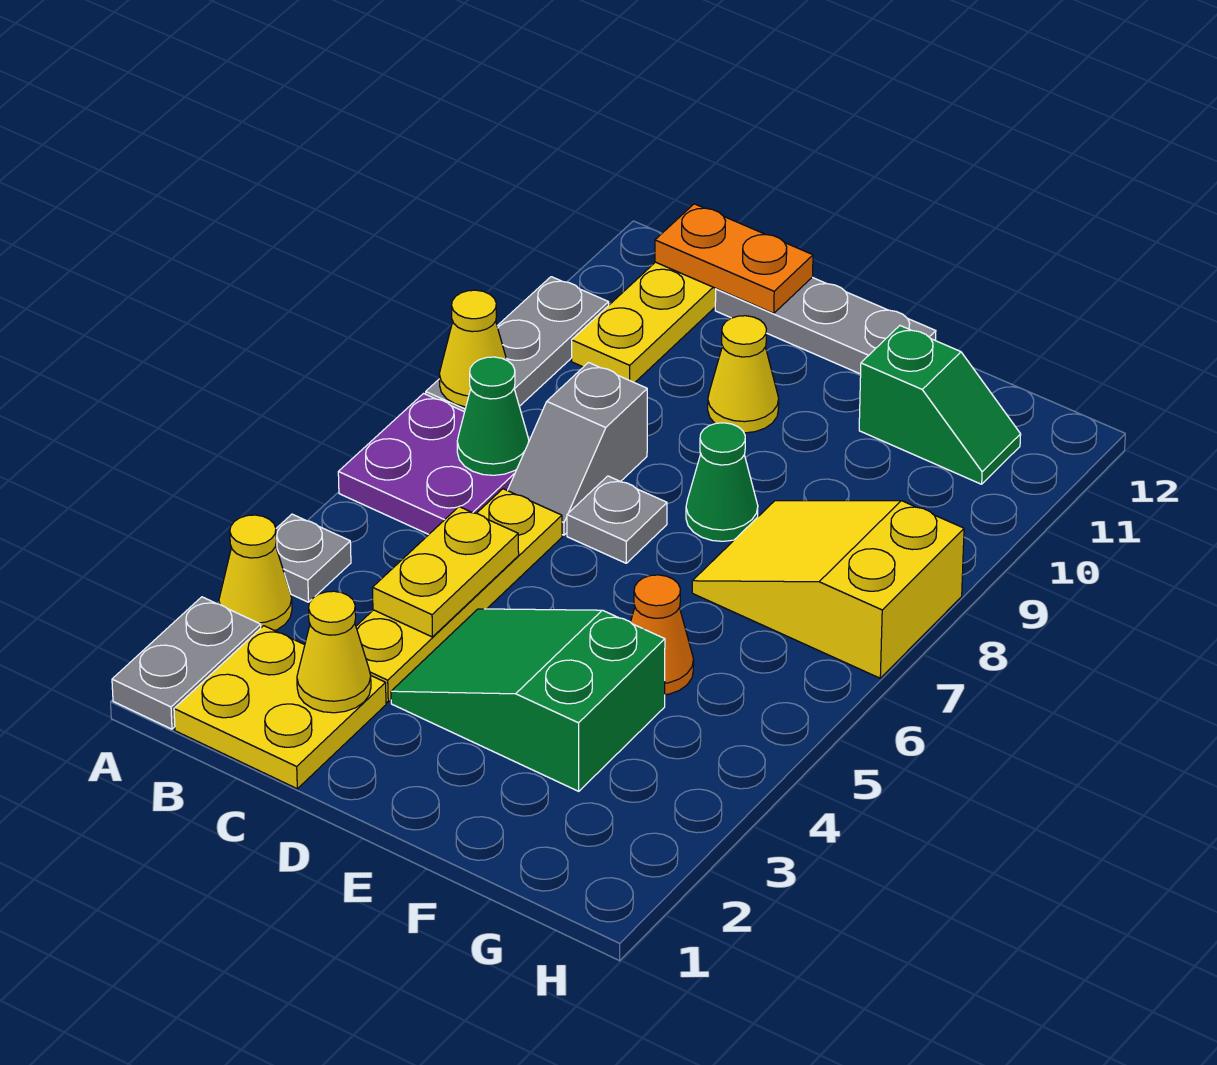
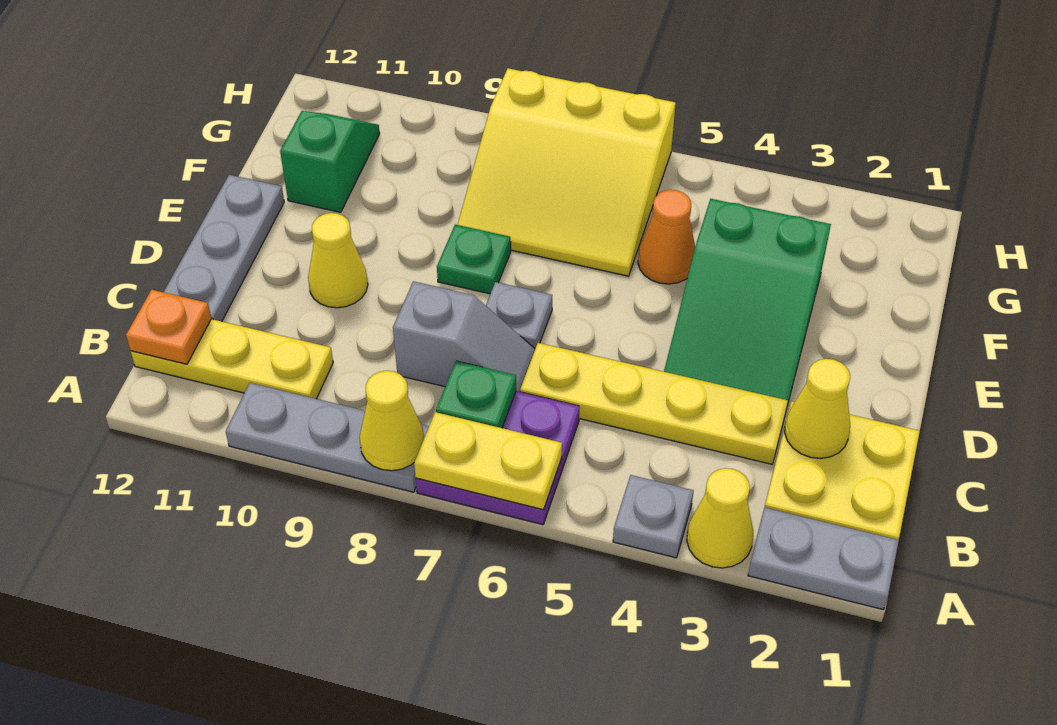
green cone B7 level 2 -> green plate B7 level 2
orange plate B12:C12 level 2 -> orange plate B12 level 2
yellow plate C4:C5 level 2 -> yellow plate A6:A7 level 2
green cone E8 level 1 -> green plate E8 level 1
yellow slope F7:H8 level 1 top H -> yellow slope F6:H8 level 1 top H

